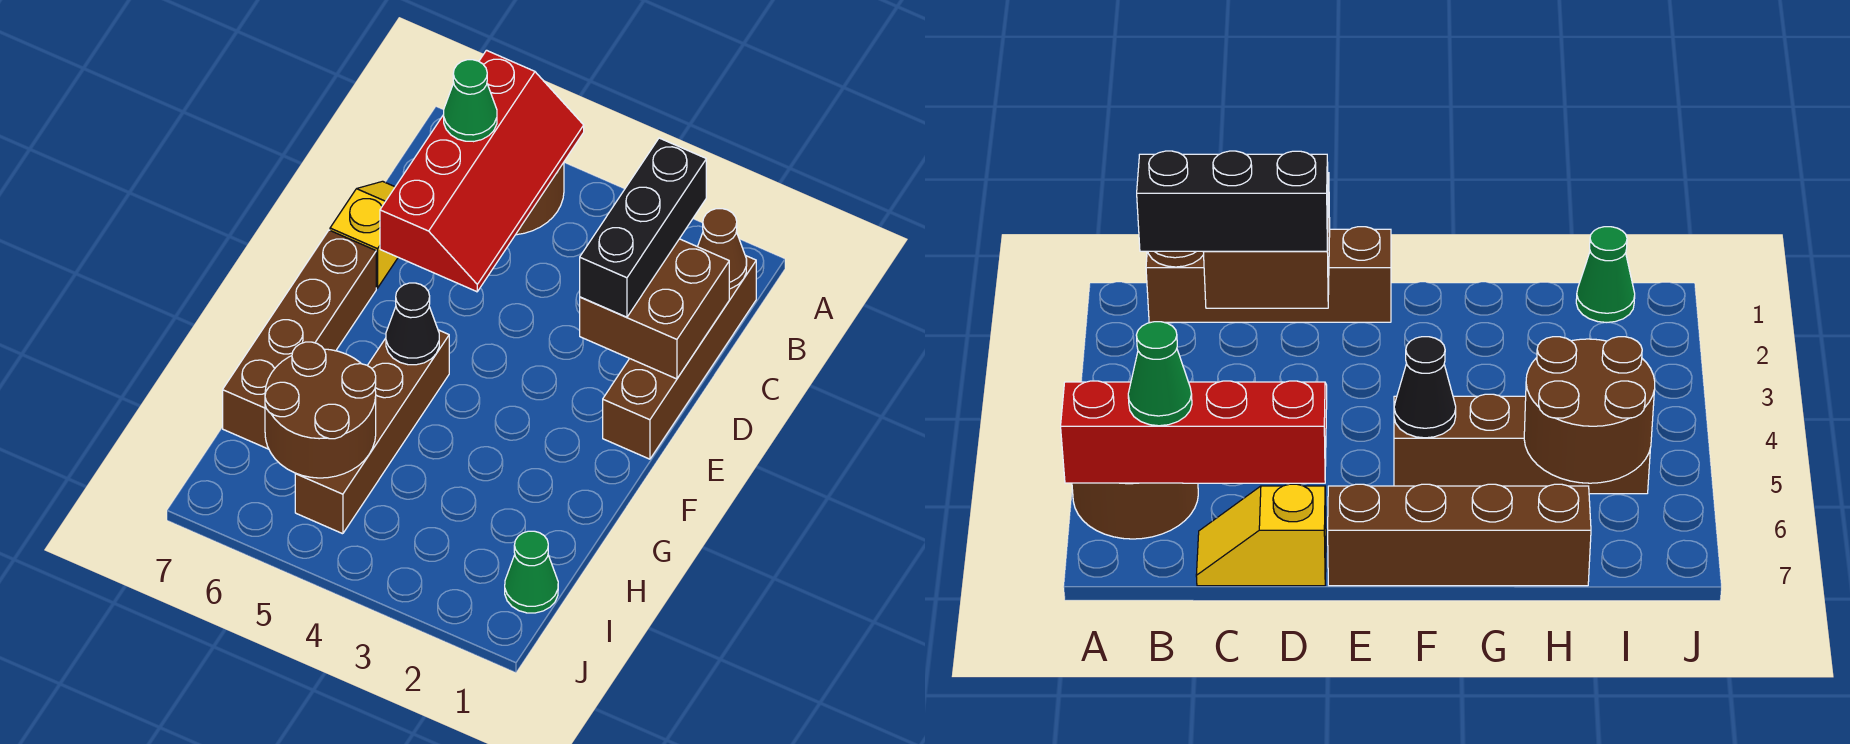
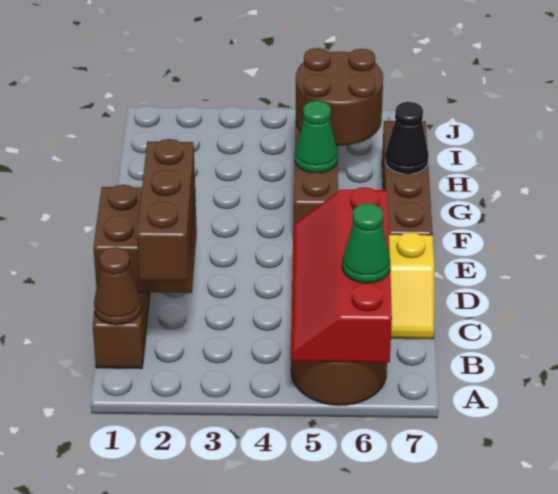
black brick B2:D2 level 3 -> brown brick B2:D2 level 3
black cone F5 level 2 -> black cone G7 level 2
green cone I1 level 1 -> green cone G5 level 2

